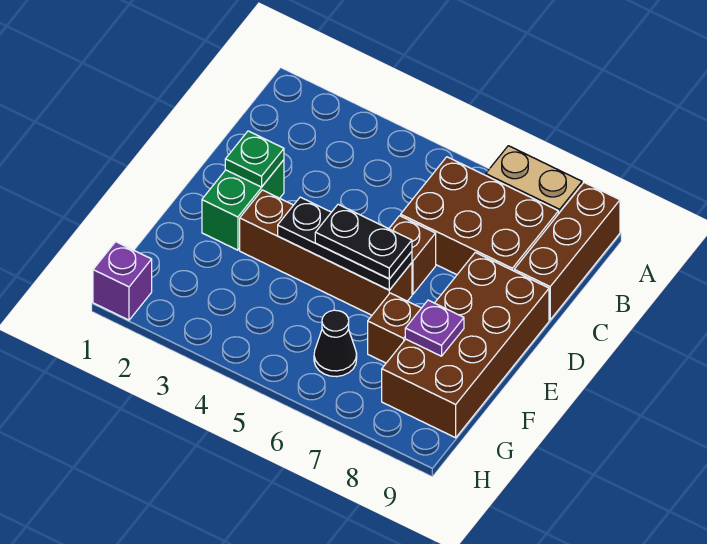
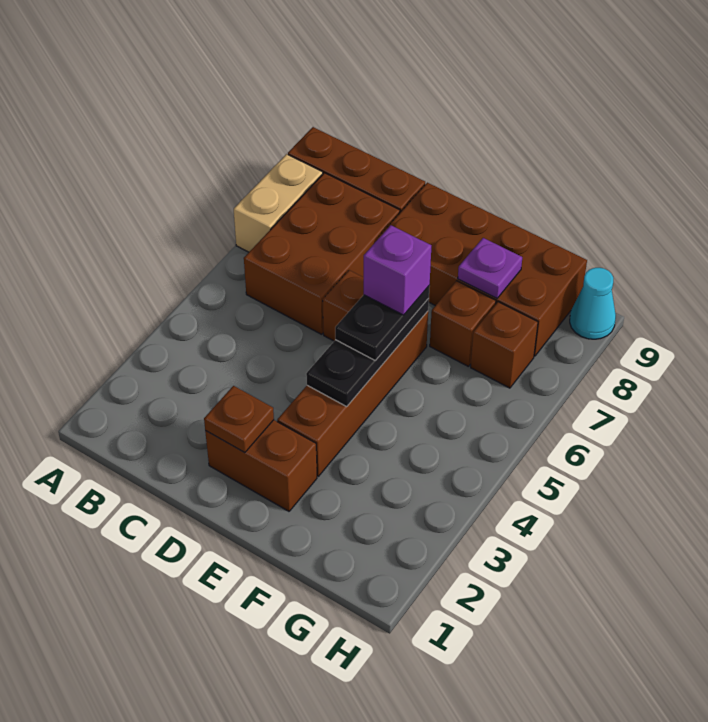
green brick D2:E2 level 1 -> brown brick D2:E2 level 1
green plate D2 level 2 -> brown plate D2 level 2
black cone G6 level 1 -> none
none -> brown brick G7 level 1
purple brick H1 level 1 -> purple brick E6 level 4
none -> cyan cone H9 level 1

